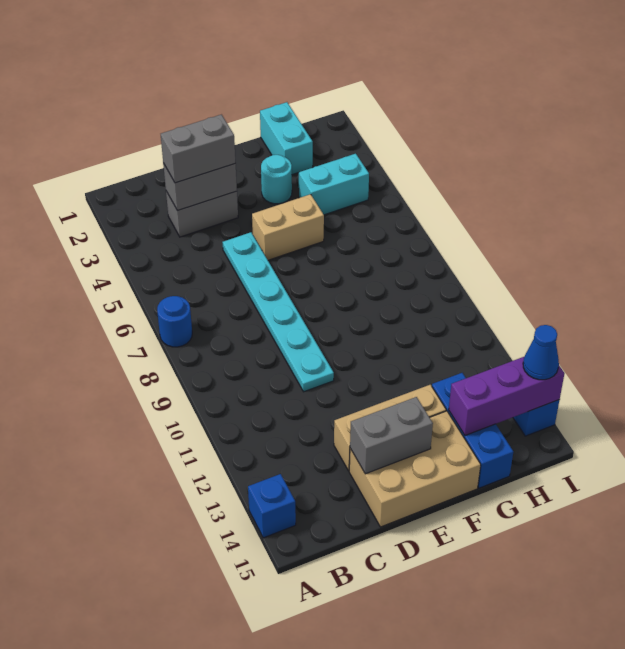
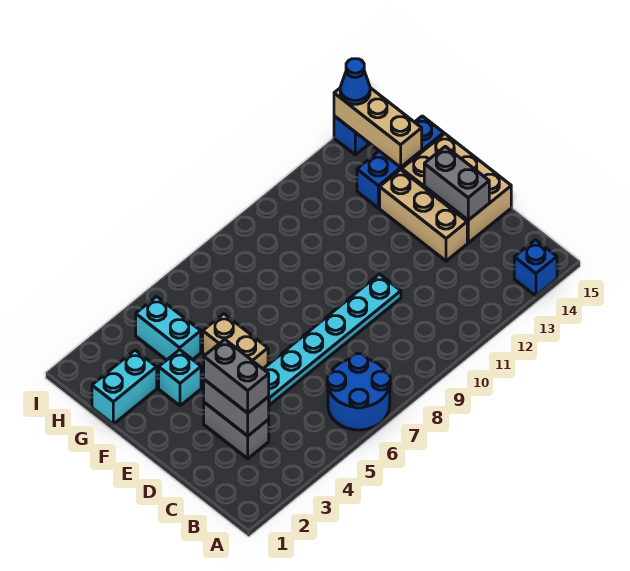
blue round brick A7 level 1 -> blue round brick A6:B7 level 1
cyan round brick F3 level 1 -> cyan brick F3 level 1
purple brick G14:I14 level 2 -> tan brick G14:I14 level 2

